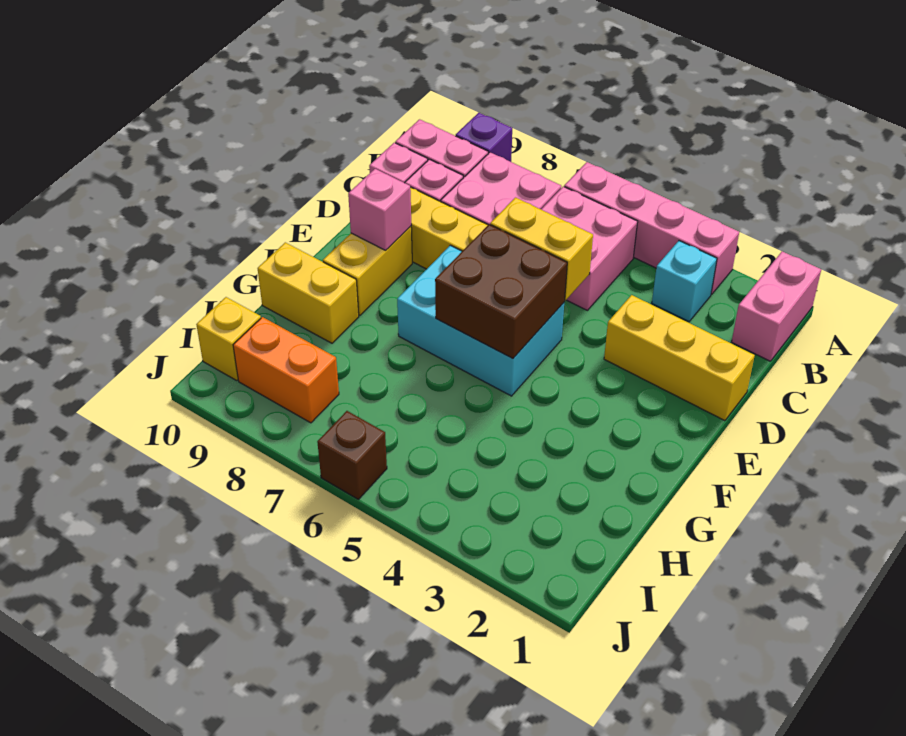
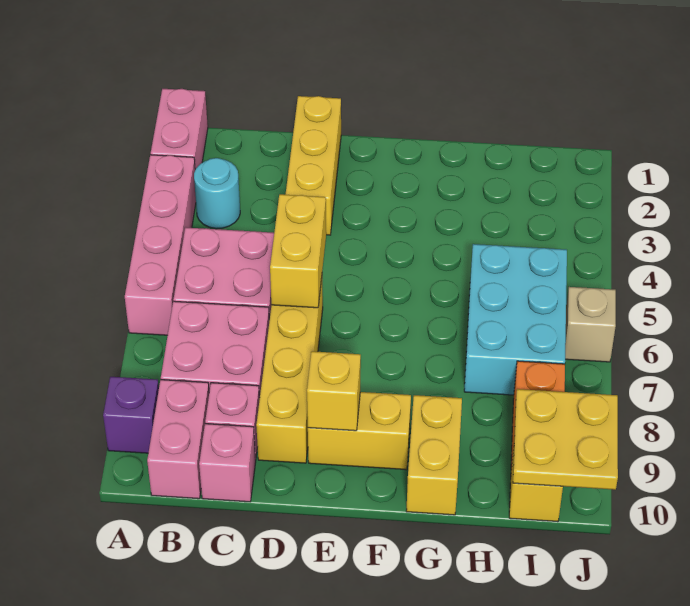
pink brick A1:B1 level 1 -> pink brick A1:A2 level 1
cyan brick B3 level 1 -> cyan round brick B3 level 1
cyan brick E5:F7 level 1 -> cyan brick H5:I7 level 1
brown brick E5:F6 level 2 -> none
pink brick E9 level 2 -> yellow brick E9 level 2
none -> yellow plate I9:J10 level 2
brown brick J6 level 1 -> tan brick J6 level 1

